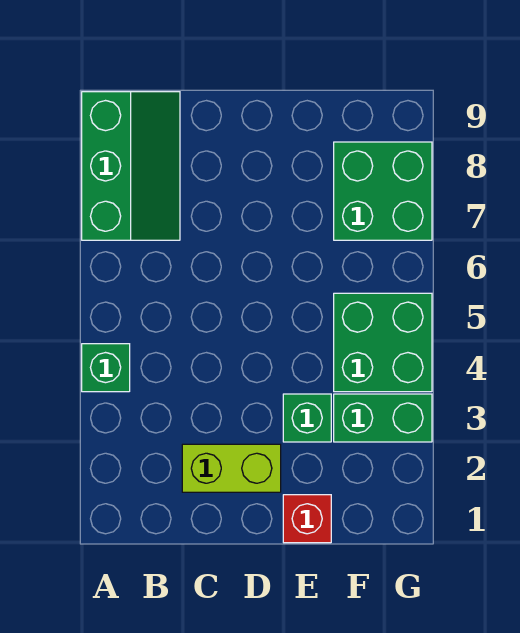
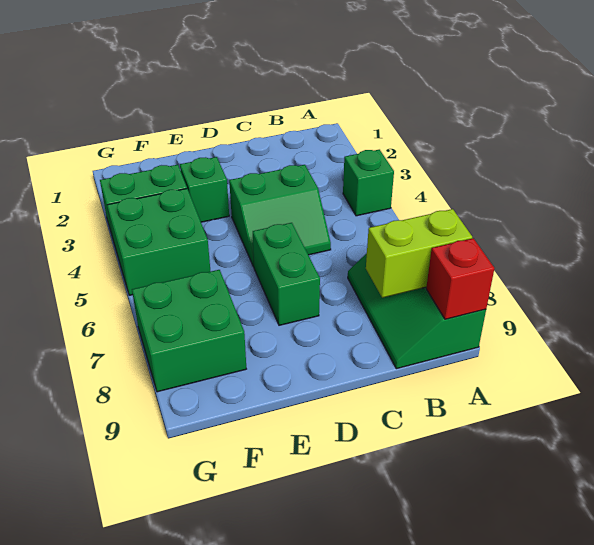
lime brick C2:D2 level 1 -> lime brick A8:B8 level 2
none -> green slope C4:D5 level 1 top 4
none -> green brick D6:D7 level 1
red brick E1 level 1 -> red brick A9 level 2

